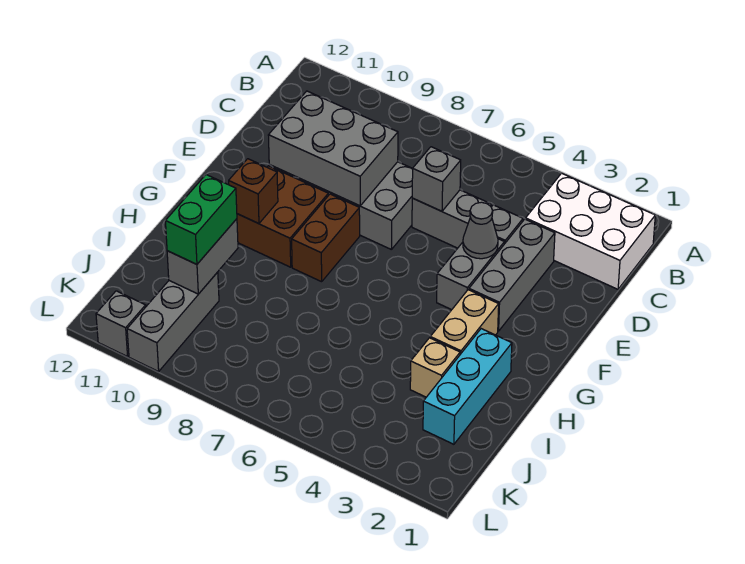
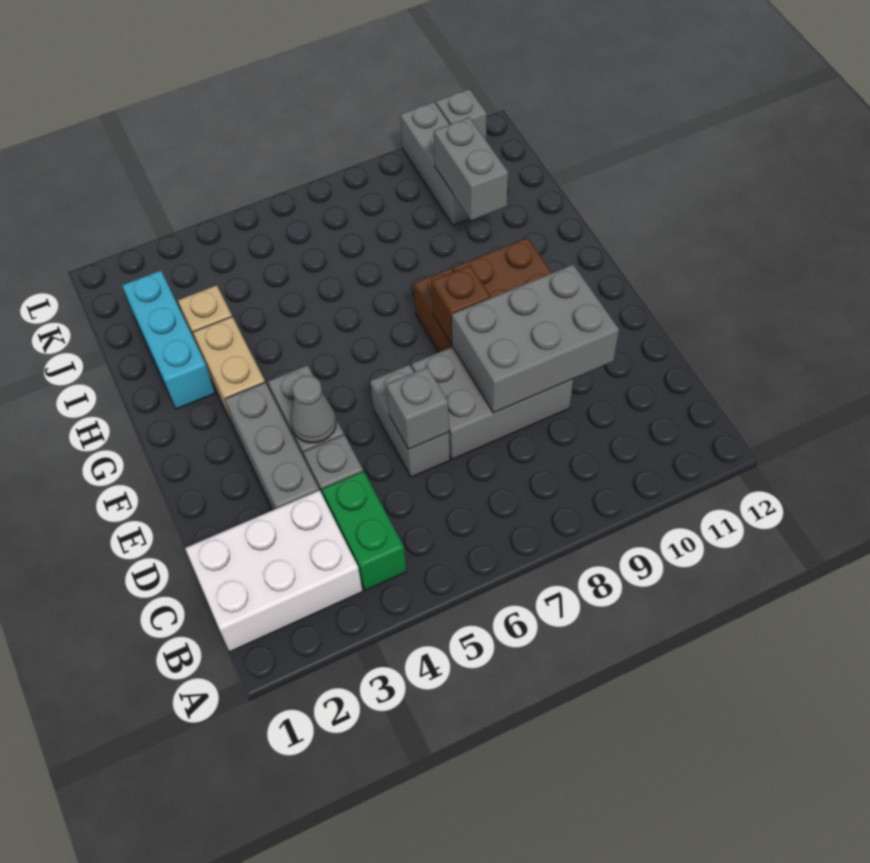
grey brick D5:D6 level 1 -> grey brick D6:E6 level 1
brown brick G10 level 2 -> brown brick F8 level 2
green brick I10:J10 level 3 -> green brick B4:C4 level 1

